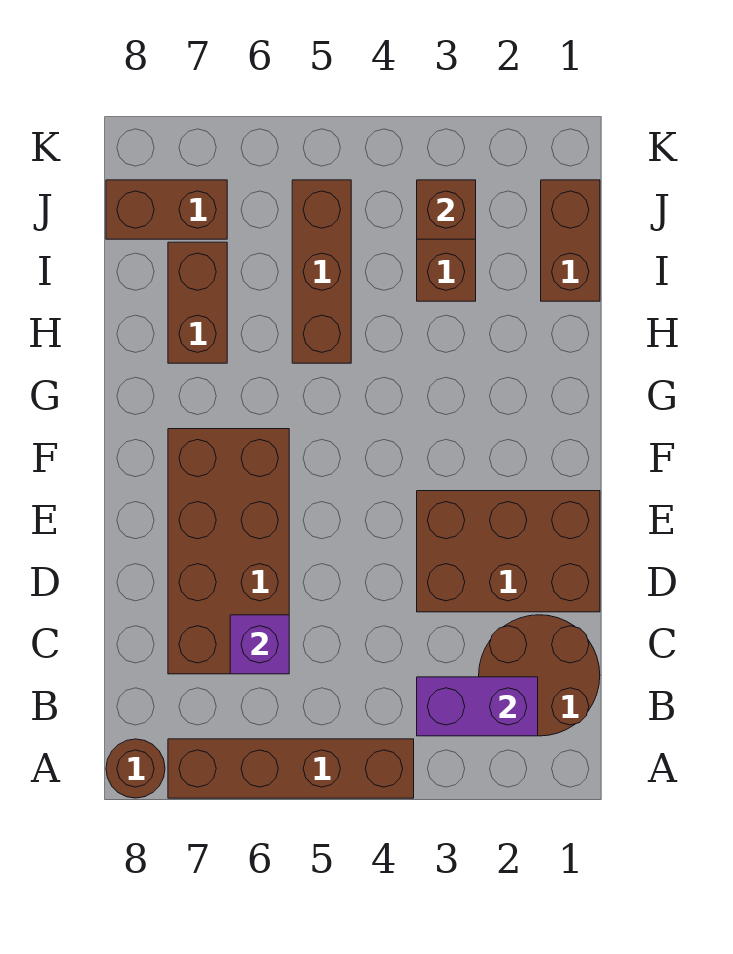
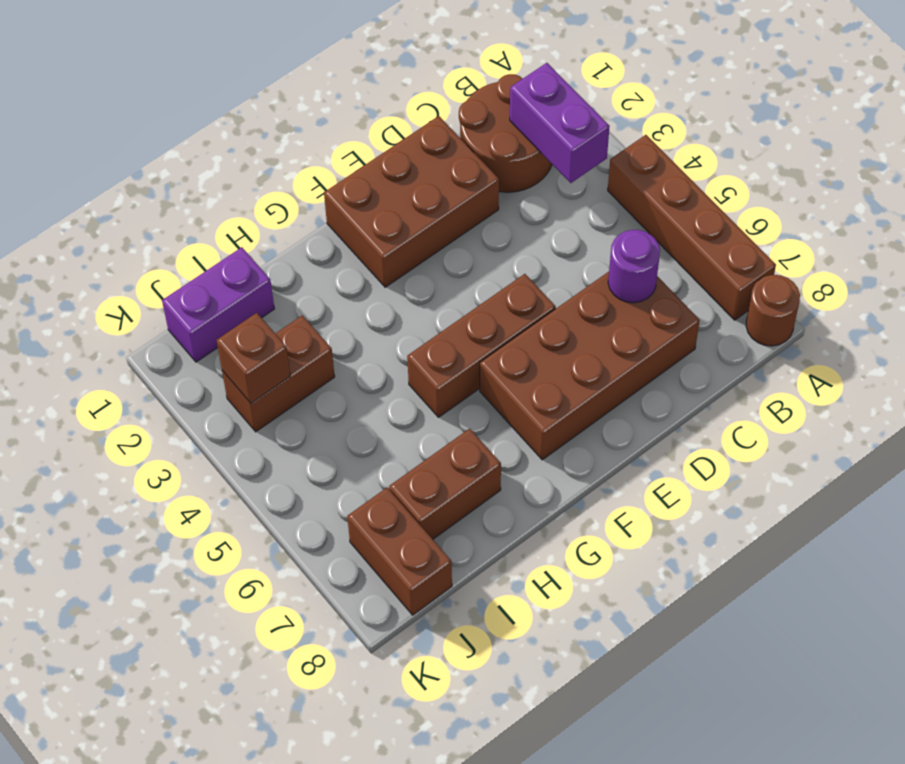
purple brick C6 level 2 -> purple round brick C6 level 2
brown brick D1:E3 level 1 -> brown brick D1:F2 level 1
brown brick H5:J5 level 1 -> brown brick E5:G5 level 1
brown brick I1:J1 level 1 -> purple brick I1:J1 level 1

